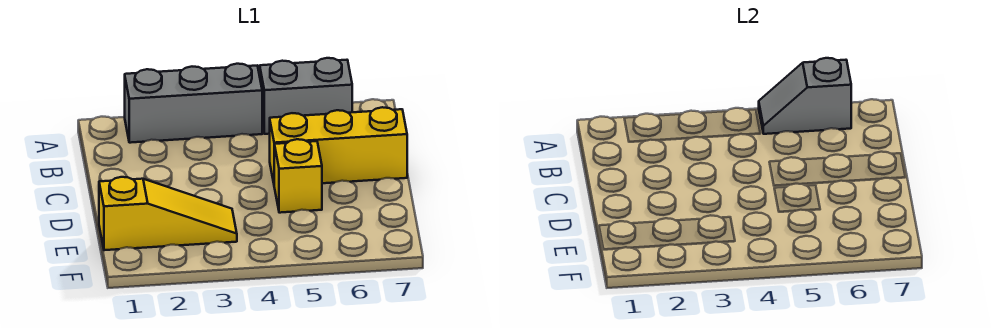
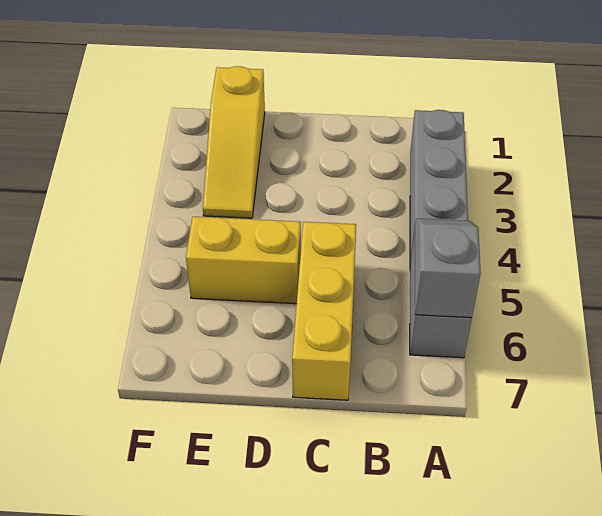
yellow brick D5 level 1 -> yellow brick D5:E5 level 1

